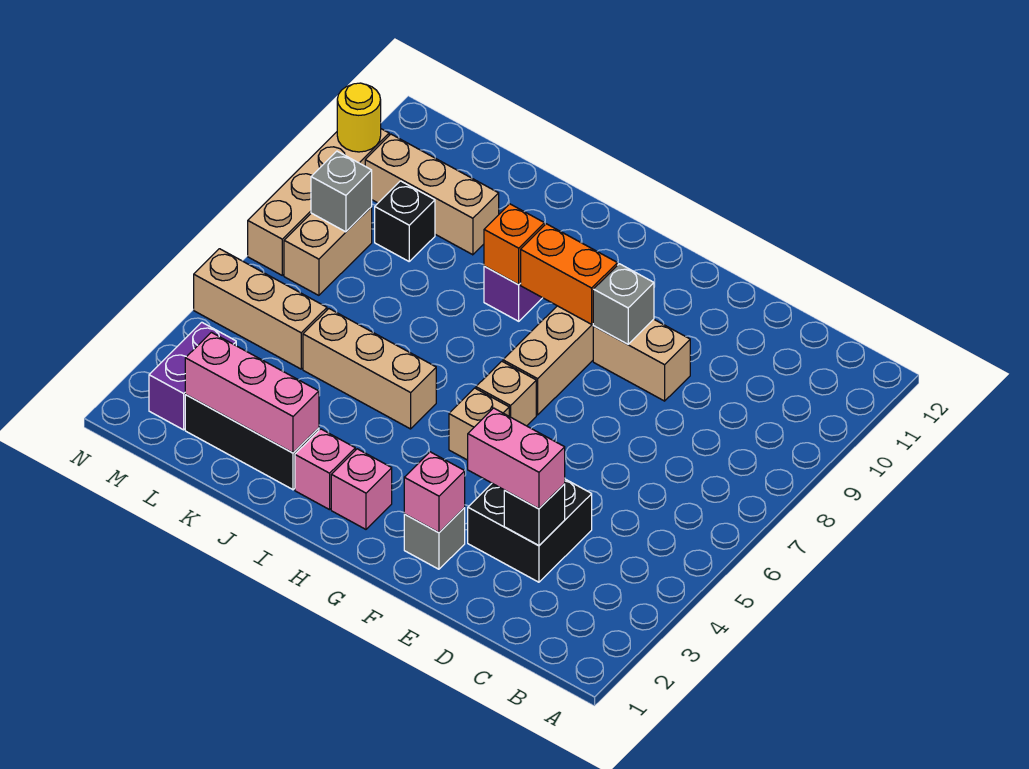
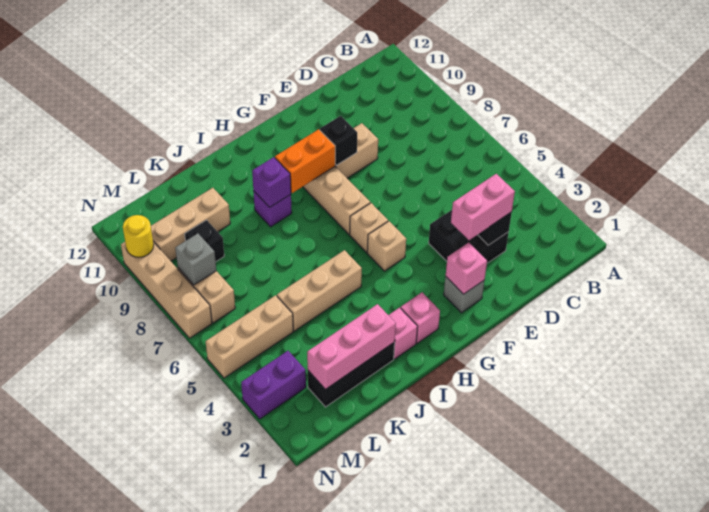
grey brick F9 level 2 -> black brick F9 level 2
orange brick I9 level 2 -> purple brick I9 level 2
purple brick M2:M3 level 1 -> purple brick M3:N3 level 1

